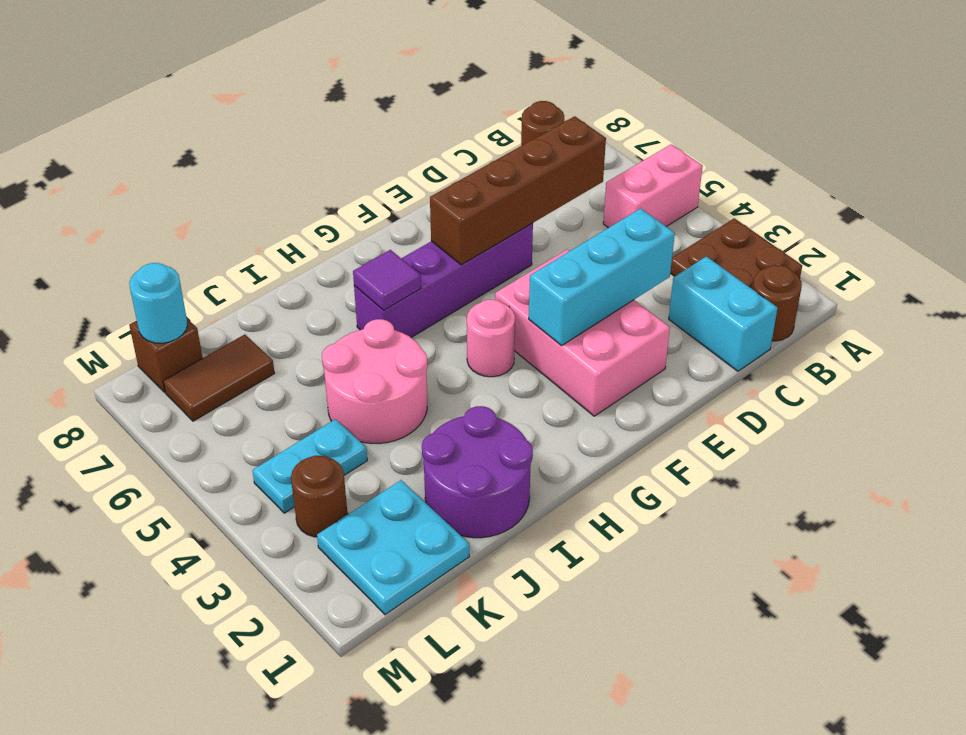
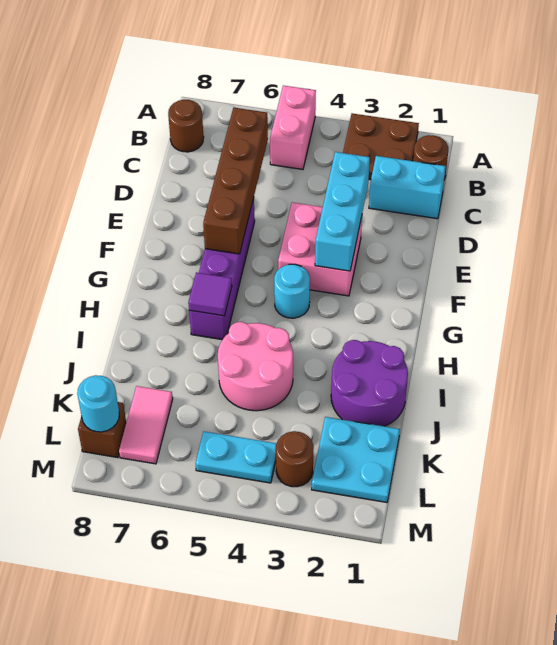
pink brick E2:F4 level 1 -> pink brick E3:F4 level 1
pink round brick G4 level 1 -> cyan round brick G4 level 1
cyan plate K4:L4 level 1 -> cyan plate L4:L5 level 1
brown tile K7:L7 level 1 -> pink tile K7:L7 level 1

